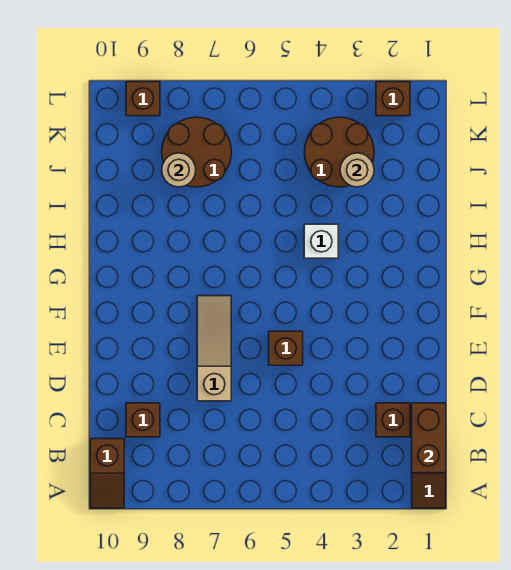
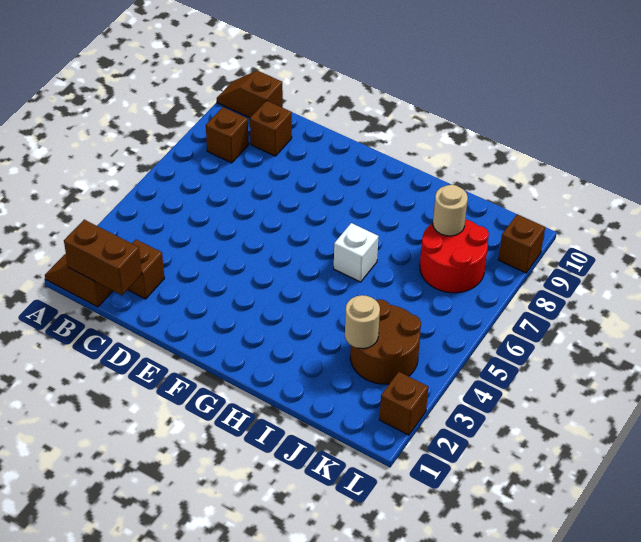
tan slope D7:F7 level 1 top D -> none
brown brick E5 level 1 -> brown brick B8 level 1
white brick H4 level 1 -> white brick H6 level 1
brown round brick J7:K8 level 1 -> red round brick J7:K8 level 1

